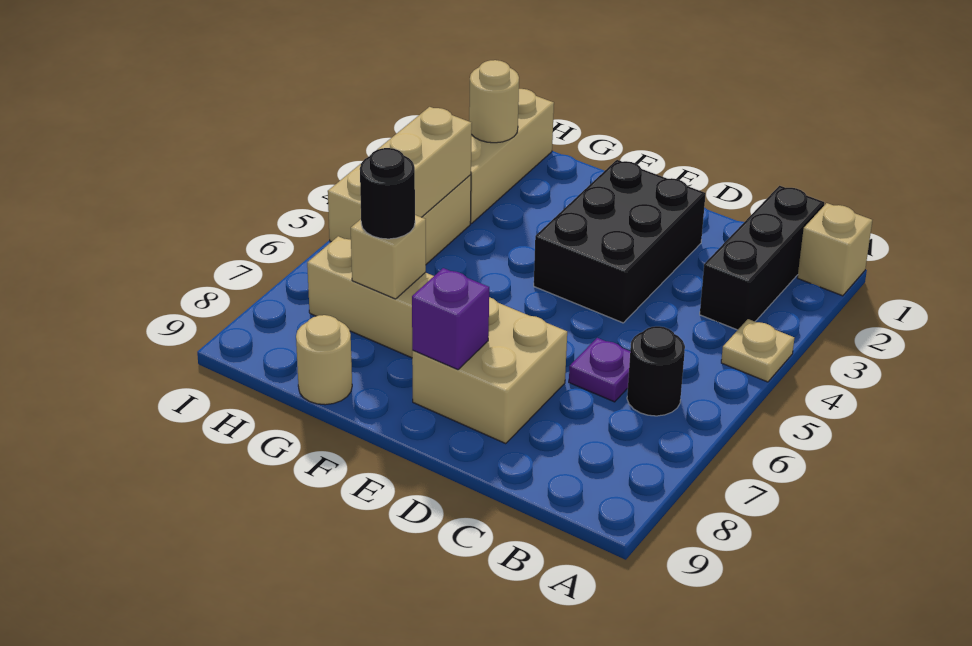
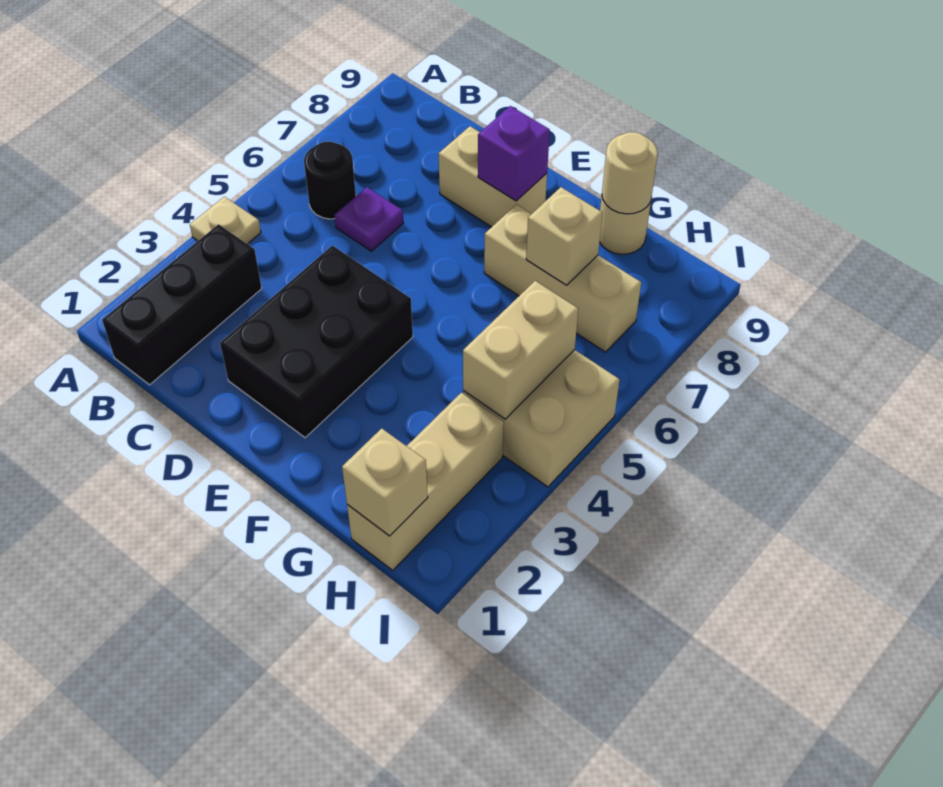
tan brick A1 level 1 -> tan brick H1 level 2
tan brick D7:E8 level 1 -> tan brick D8:E8 level 1
black round brick G7 level 3 -> none
tan round brick H2 level 2 -> tan round brick G9 level 2

